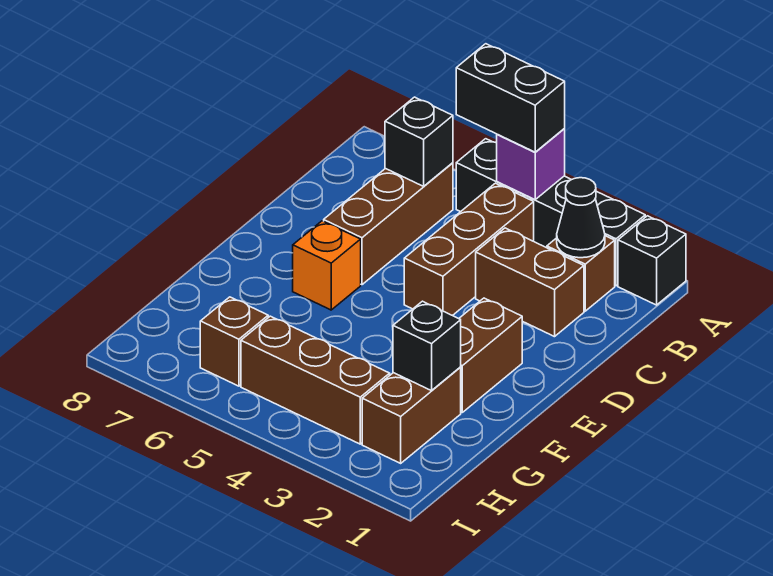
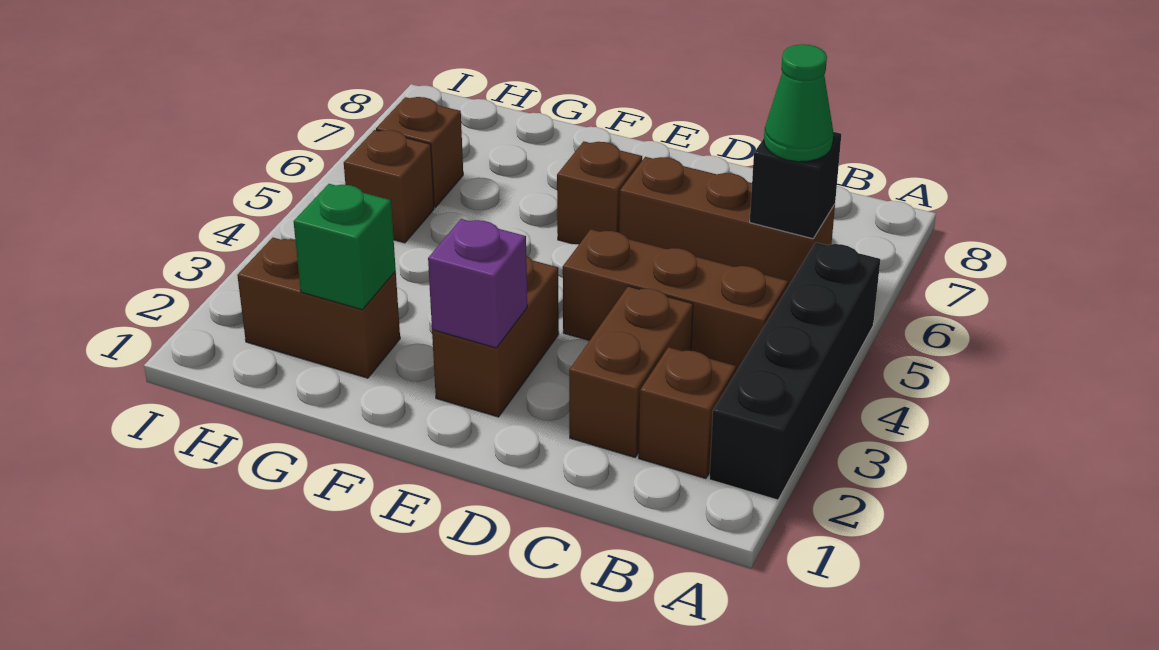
black brick A1 level 1 -> none
purple brick A4 level 2 -> purple brick E2 level 2
black brick A4:A5 level 3 -> none
black cone B2 level 2 -> none
none -> green cone B6 level 3
brown brick E2:F2 level 1 -> brown brick E2:E3 level 1
orange brick E6 level 1 -> brown brick E6 level 1
black brick G2 level 2 -> green brick G2 level 2
brown brick H3:H5 level 1 -> brown brick H5 level 1

